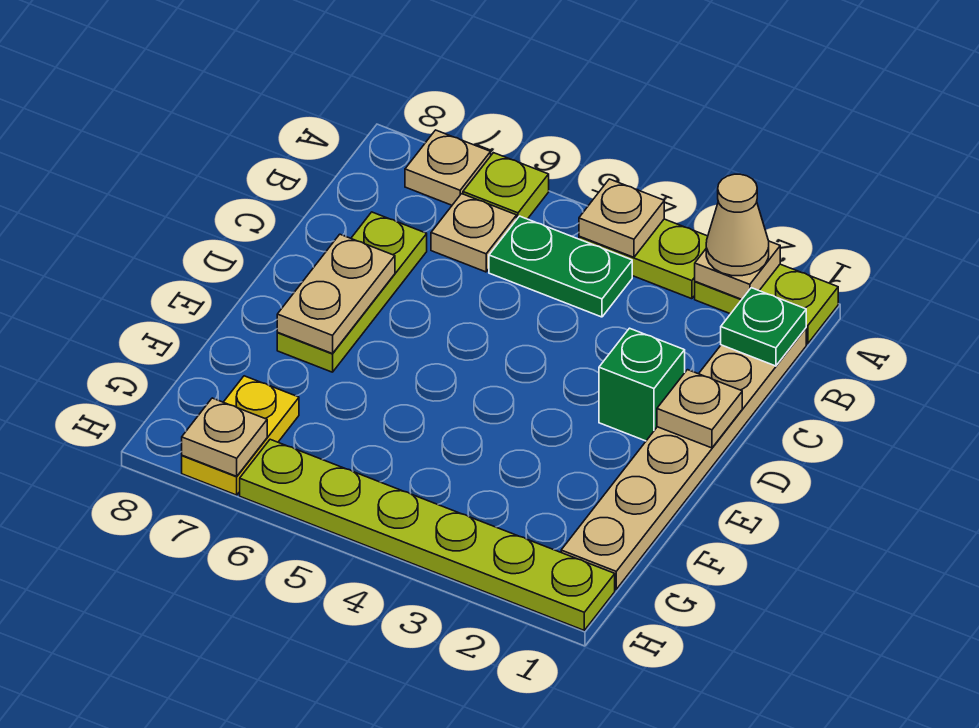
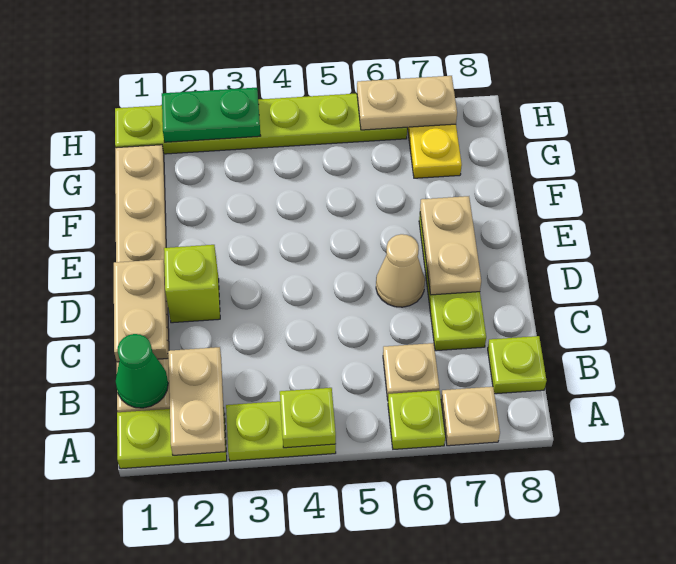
tan plate A2 level 2 -> tan plate A2:B2 level 2
tan cone A2 level 3 -> tan cone D6 level 1
tan plate A4 level 2 -> lime plate A4 level 2
green plate B1 level 2 -> green cone B1 level 2
green plate B4:B5 level 1 -> green plate H2:H3 level 2
none -> lime plate B8 level 1
tan plate D1 level 2 -> tan plate C1:D1 level 2
green brick D2 level 1 -> lime brick D2 level 1
tan plate H7 level 2 -> tan plate H6:H7 level 2

